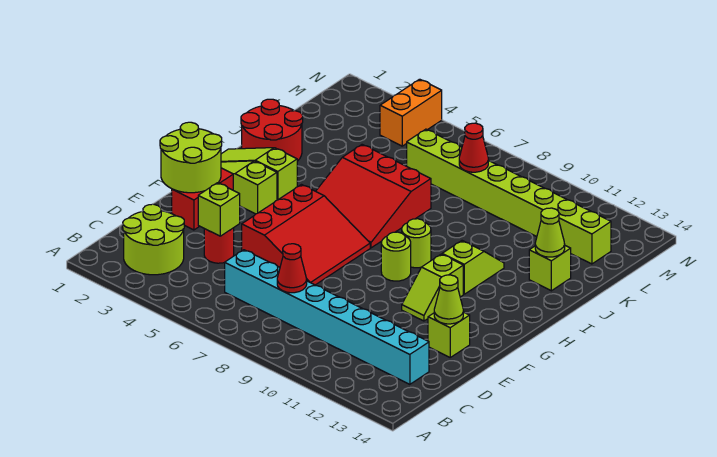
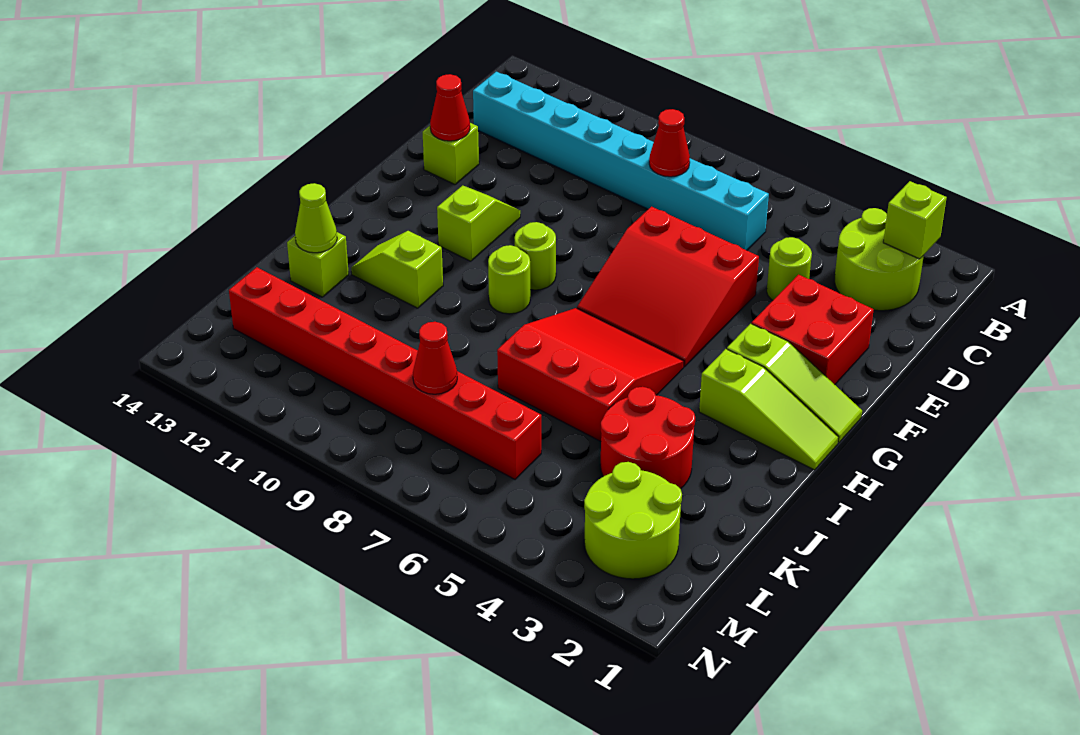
red round brick D4 level 1 -> lime round brick D4 level 1
lime brick D4 level 2 -> lime brick B2 level 2
lime round brick E1:F2 level 2 -> lime round brick L2:M3 level 1
red brick E2:F2 level 1 -> red brick E2:F3 level 1
red slope E5:G7 level 1 top 5 -> red slope E5:G7 level 1 top E
lime cone E13 level 2 -> red cone E13 level 2
lime slope H11:I11 level 1 top H -> lime slope I11:I12 level 1 top 11
red round brick I1:J2 level 1 -> red round brick J3:K4 level 1
lime brick L6:L13 level 1 -> red brick L6:L13 level 1
orange brick M4:N4 level 1 -> none

